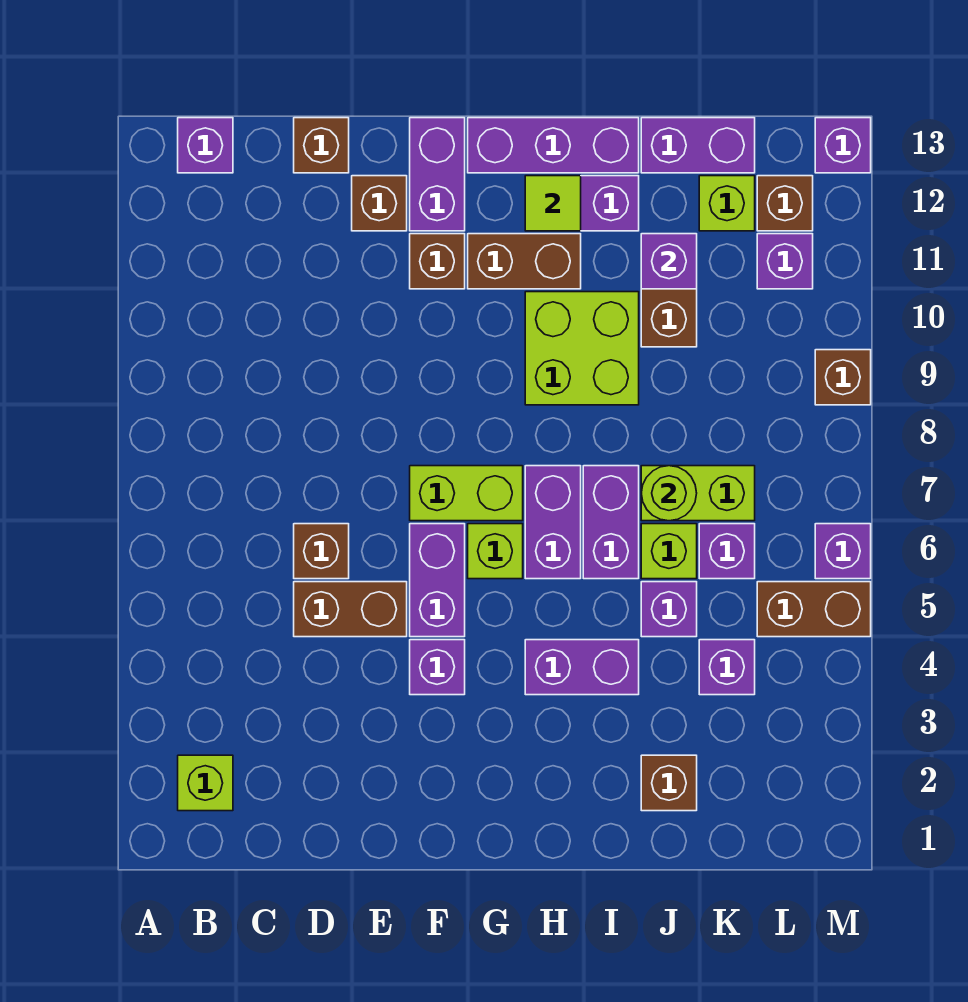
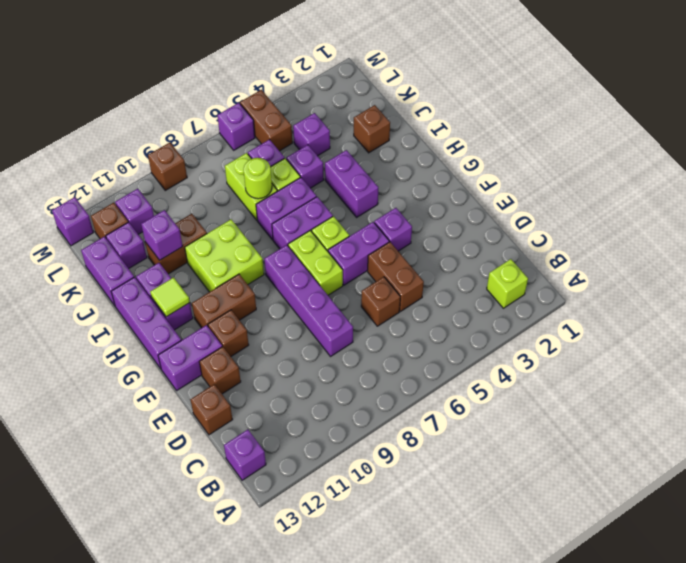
none -> purple brick D8:G8 level 1
brown brick G11:H11 level 1 -> brown brick G10:G11 level 1
lime brick K12 level 1 -> purple brick K12 level 1

